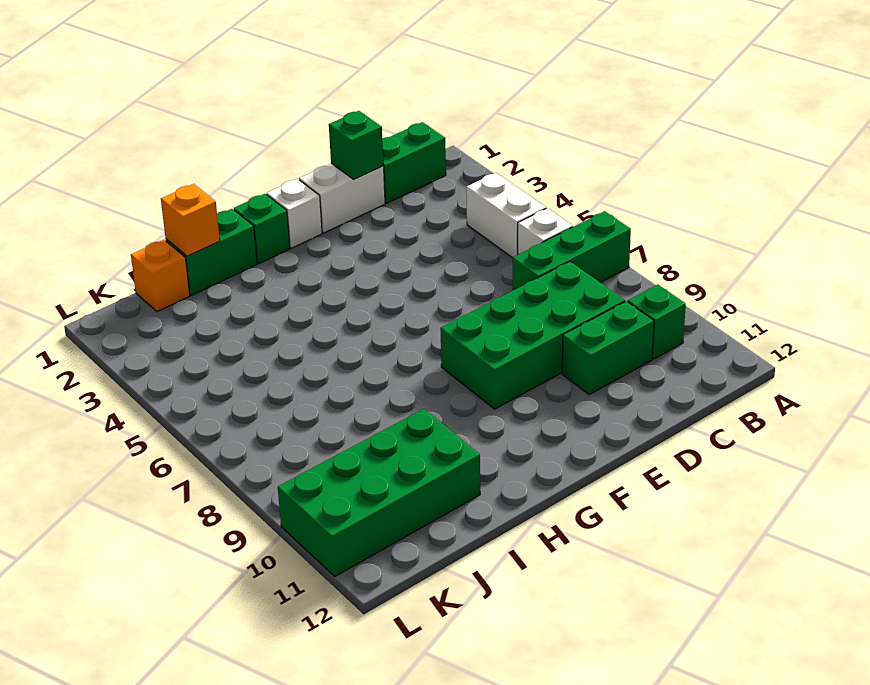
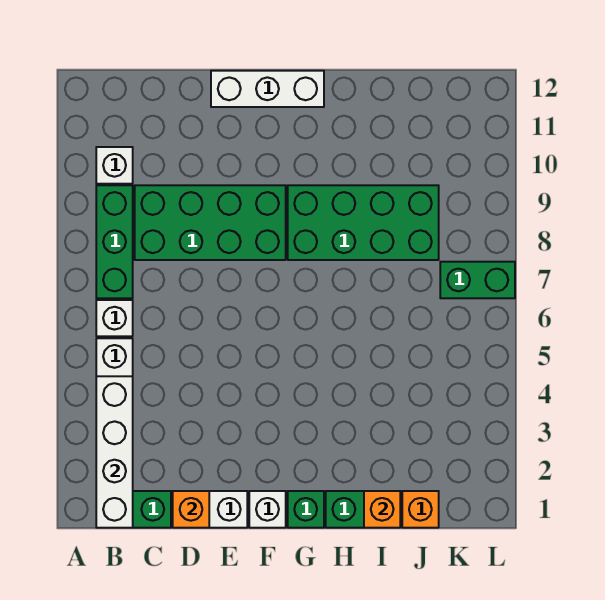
green brick A7:C7 level 1 -> green brick B7:B9 level 1
none -> white brick B1:B4 level 2
green brick B10 level 1 -> white brick B10 level 1
green brick C10:D10 level 1 -> green brick K7:L7 level 1
green brick D1 level 2 -> orange brick D1 level 2
none -> white brick E12:G12 level 1
green brick I10:L11 level 1 -> green brick G8:J9 level 1

